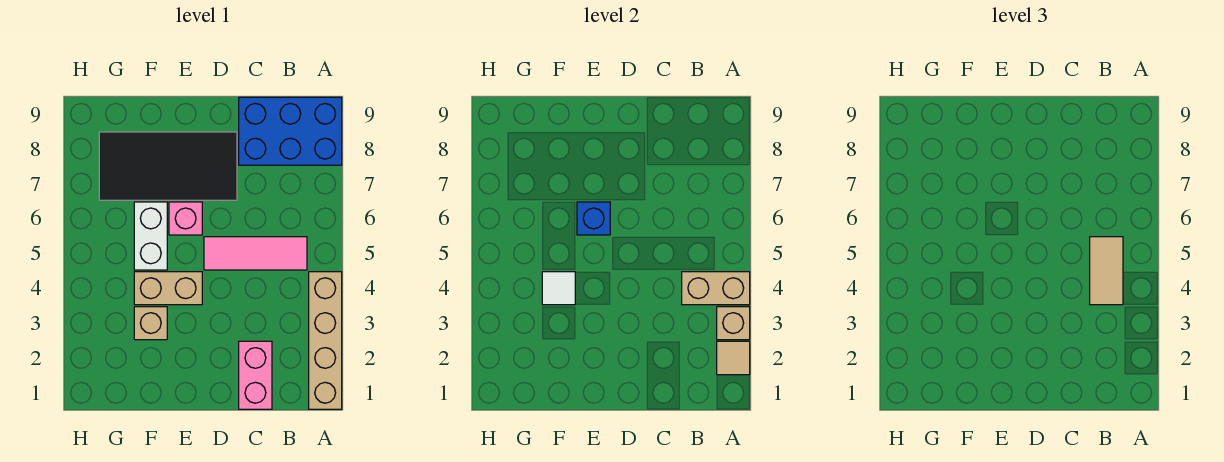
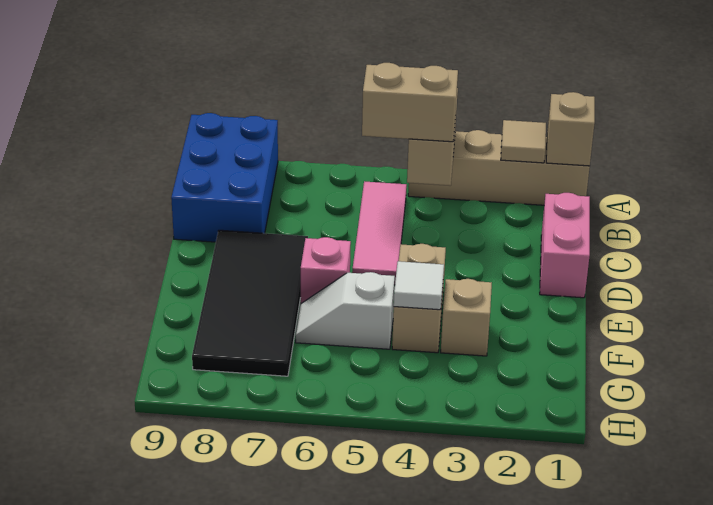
tan brick A3 level 2 -> tan brick A1 level 2
tan tile B4:B5 level 3 -> tan brick B4:B5 level 3
pink brick C1:C2 level 1 -> pink brick C1:D1 level 1
blue brick E6 level 2 -> none
white brick F5:F6 level 1 -> white slope F5:F6 level 1 top 5

